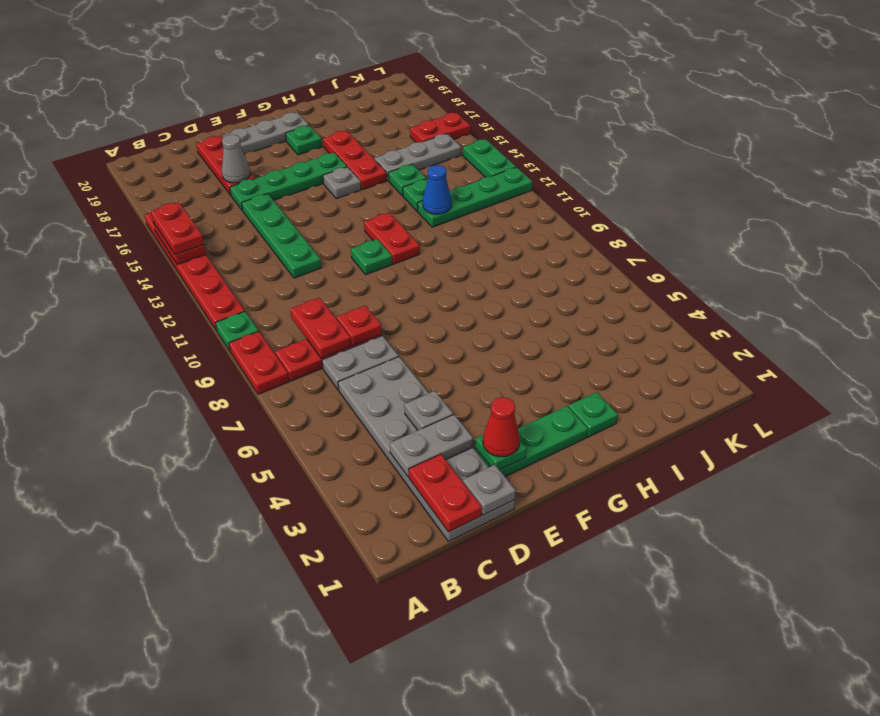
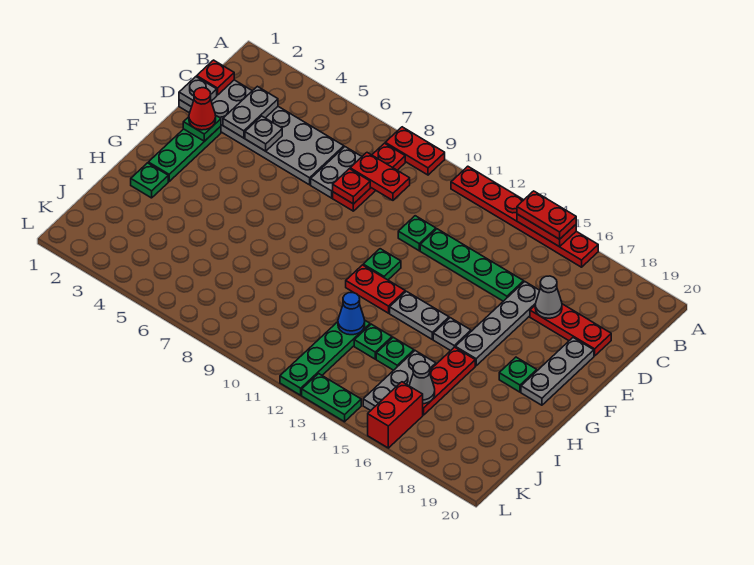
green plate A10 level 1 -> green plate D11 level 1
red plate C1:C2 level 2 -> red plate C1 level 2
green plate D16:G16 level 1 -> grey plate D16:G16 level 1
none -> grey plate G13:G14 level 1
red plate H15:H17 level 1 -> red plate H16:J16 level 1
none -> grey cone J16 level 2
red plate K16:L16 level 1 -> red brick K16:L16 level 1

